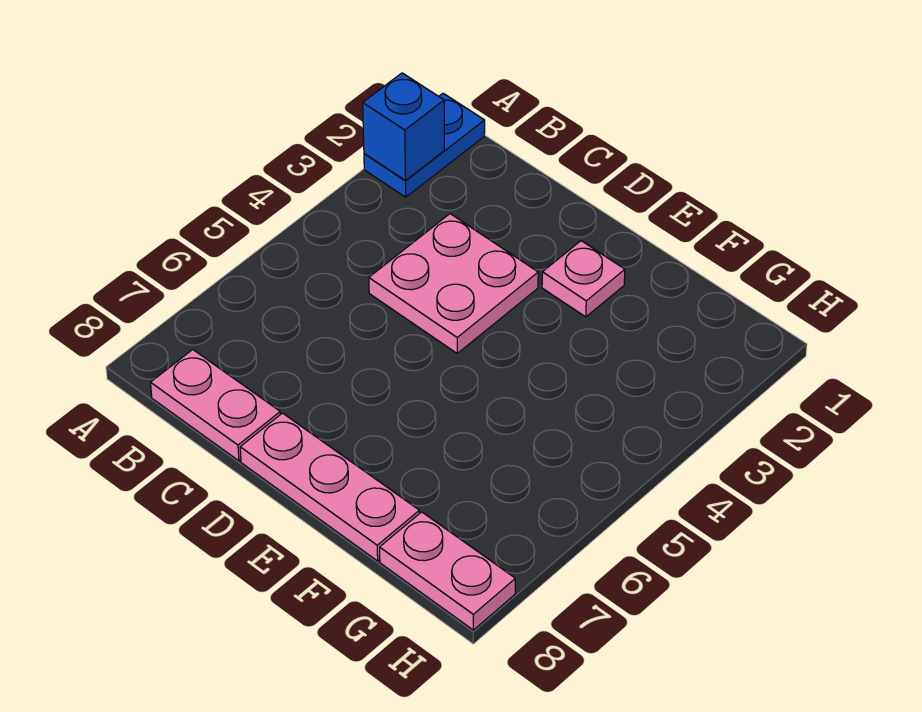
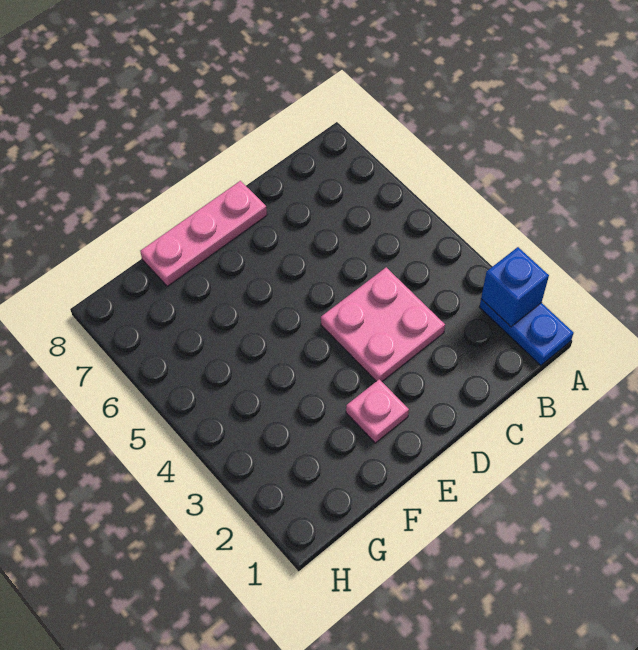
pink plate B8:C8 level 1 -> none
pink plate G8:H8 level 1 -> none

